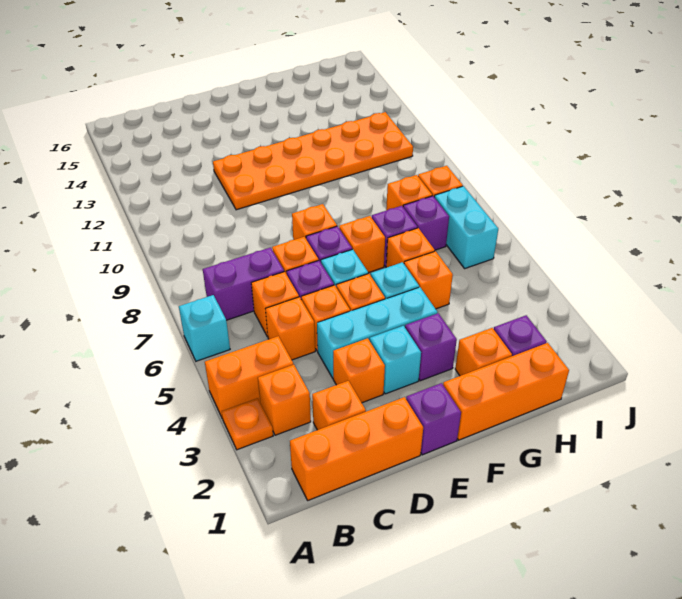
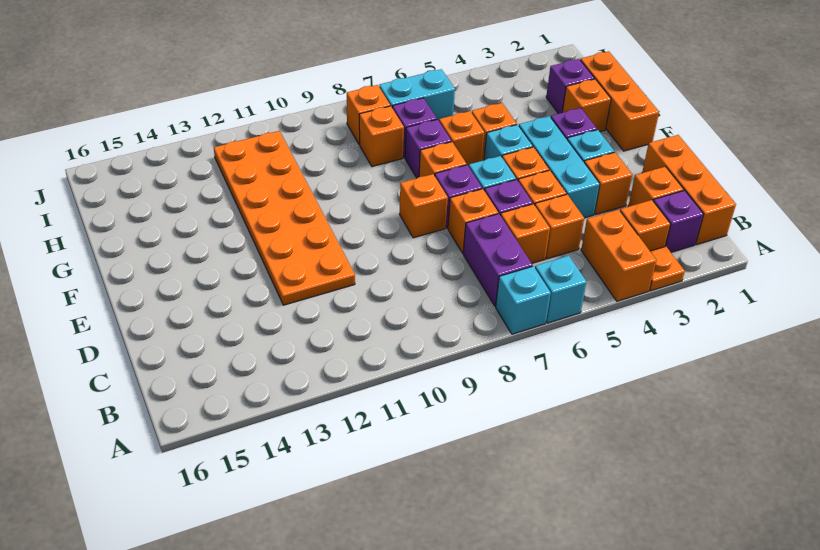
none -> cyan brick A7 level 1
purple brick E1 level 1 -> purple brick B2 level 1

